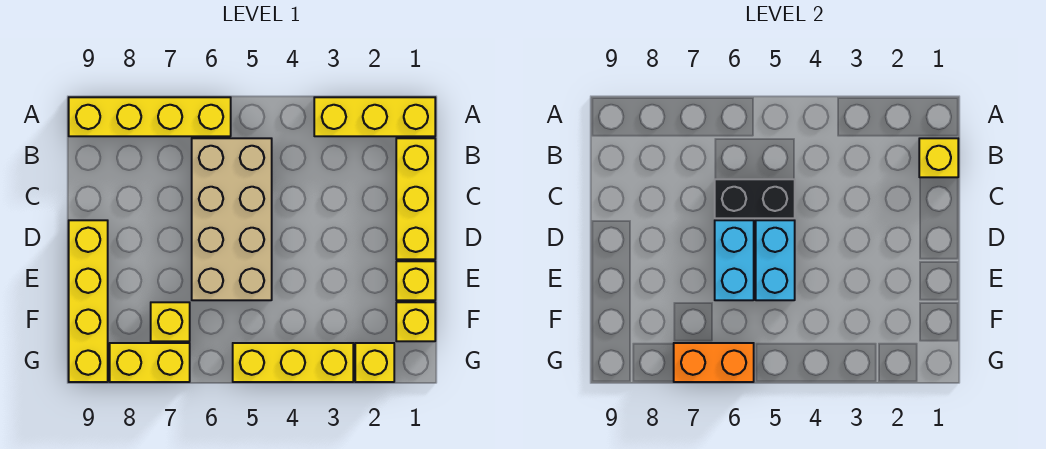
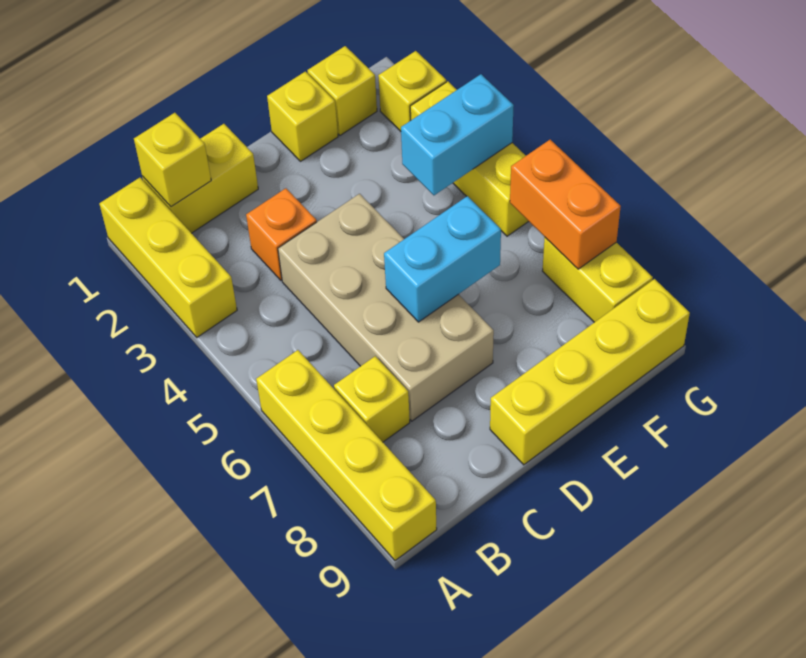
yellow brick B1:D1 level 1 -> yellow brick B1:C1 level 1
tan brick B5:E6 level 1 -> tan brick C4:D7 level 1
none -> orange brick C3 level 1
black brick C5:C6 level 2 -> none
cyan brick D5:E5 level 2 -> cyan brick F4:G4 level 2
yellow brick F7 level 1 -> yellow brick B7 level 1

